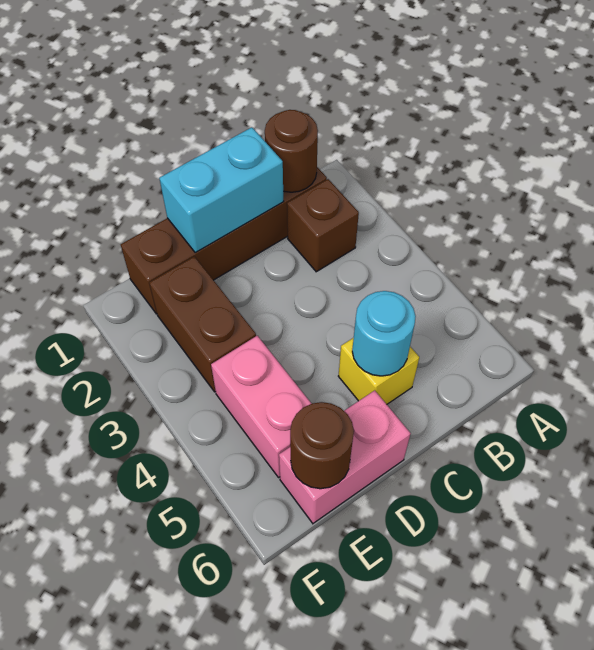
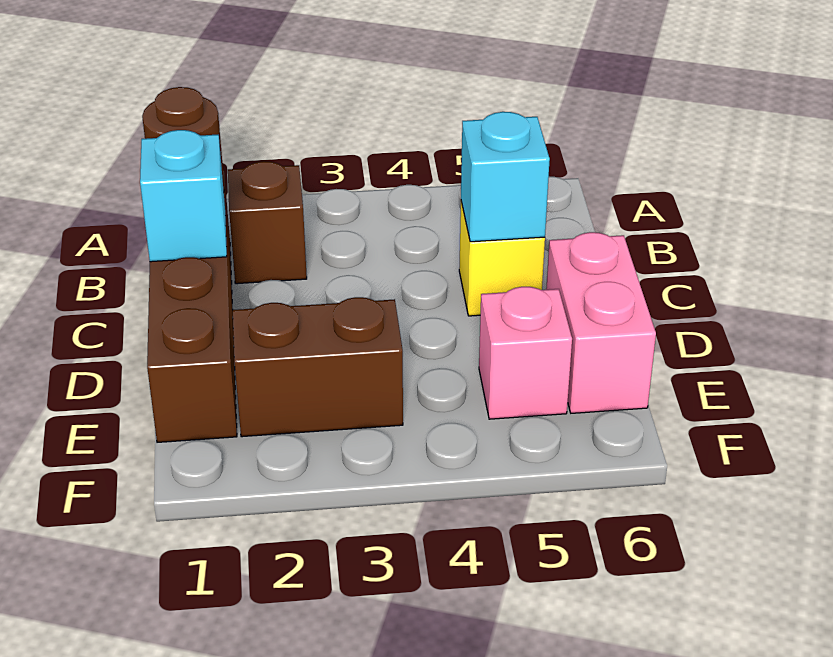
cyan brick C1:D1 level 2 -> cyan brick C1 level 2
cyan round brick C5 level 2 -> cyan brick C5 level 2
pink brick E4:E5 level 1 -> pink brick E5 level 1
brown round brick E6 level 2 -> none

